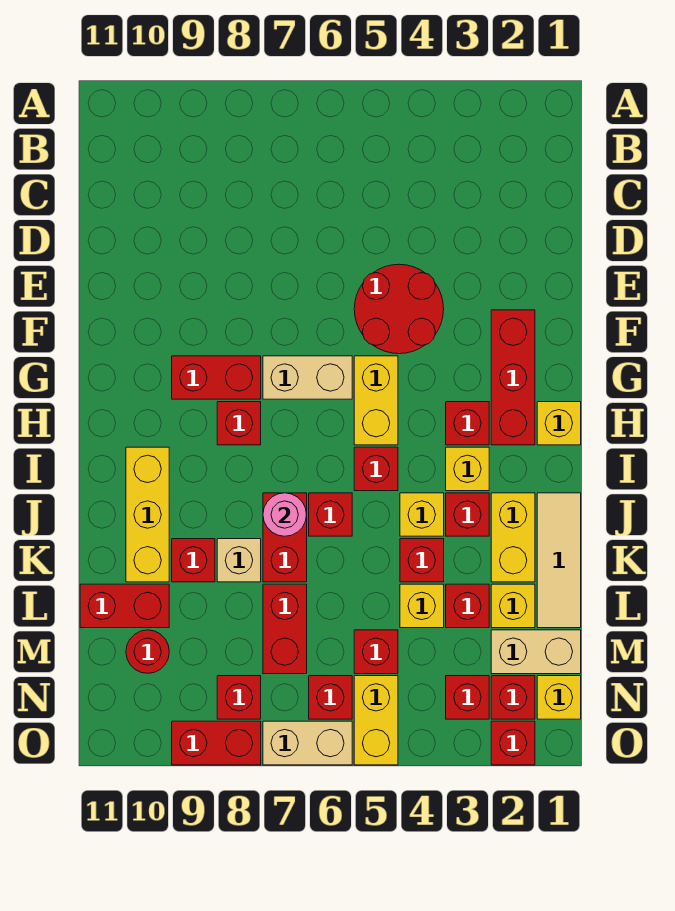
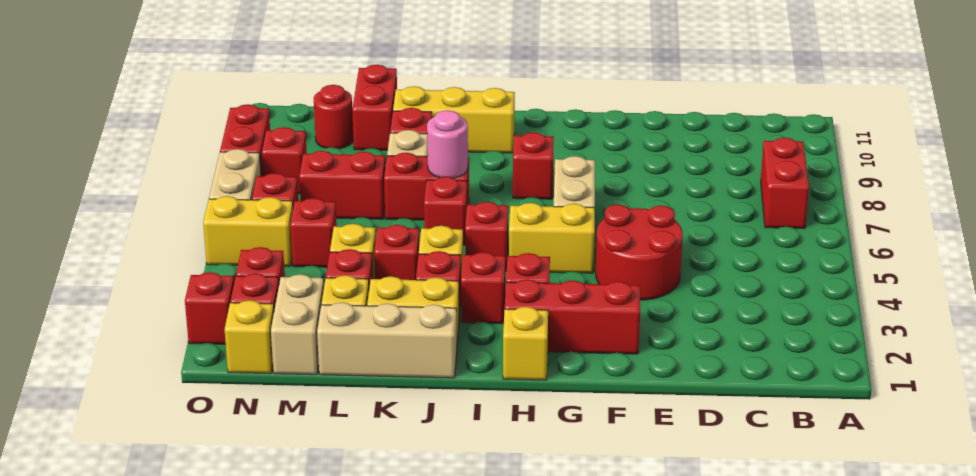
red brick G8:G9 level 1 -> red brick B7:B8 level 1
yellow brick I3 level 1 -> red brick I3 level 1
tan tile J1:L1 level 1 -> tan brick J1:L1 level 1

